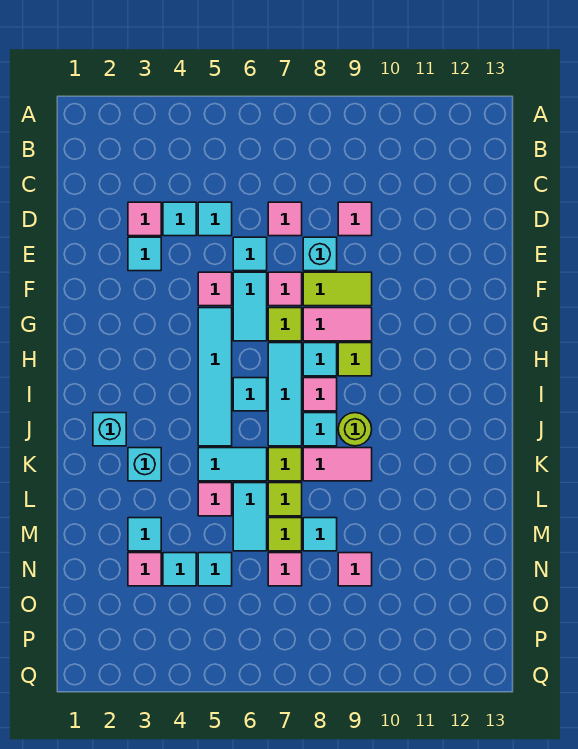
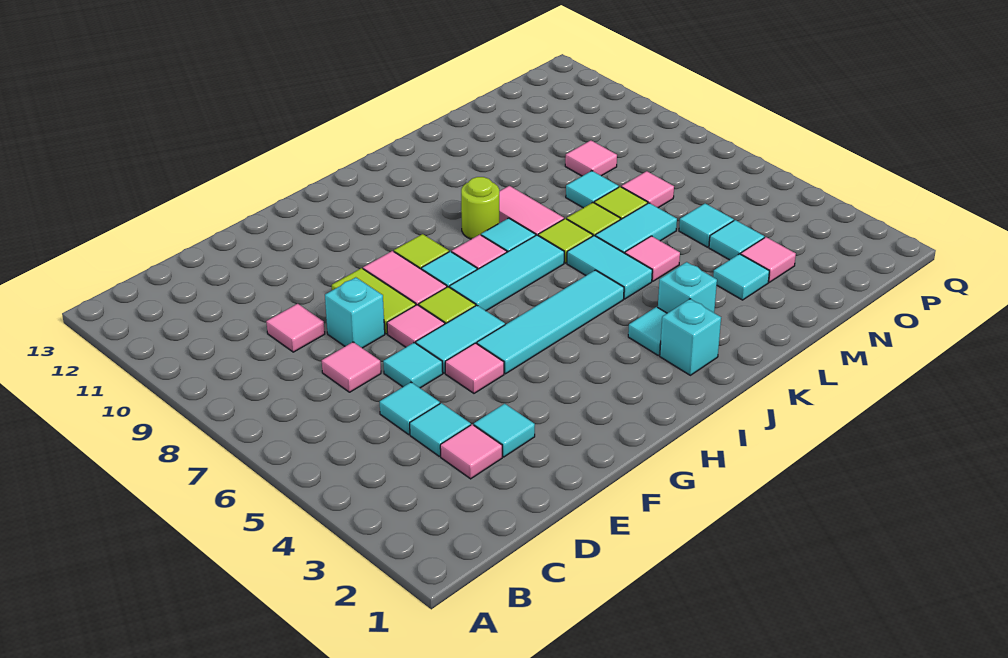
cyan tile I6 level 1 -> cyan tile J3 level 1

